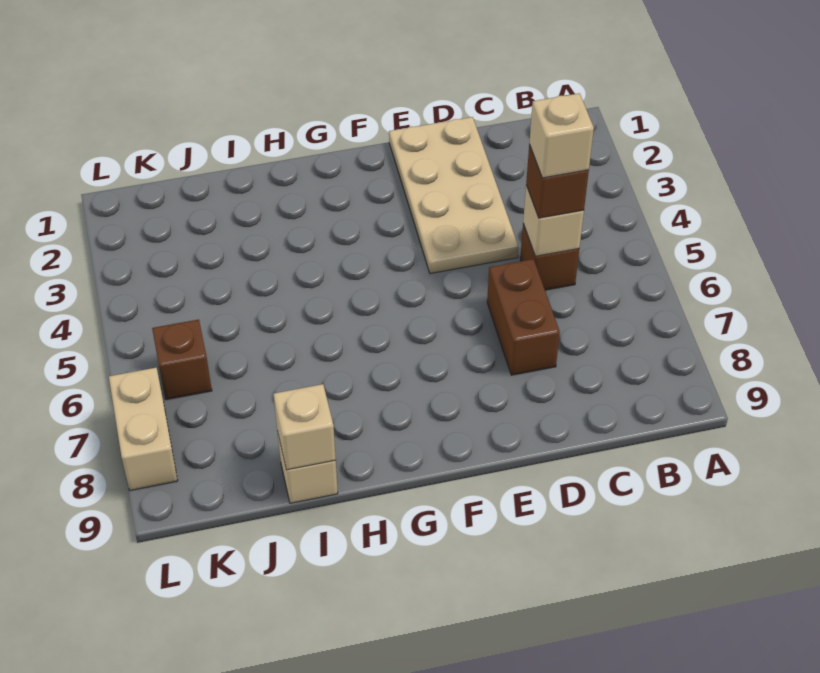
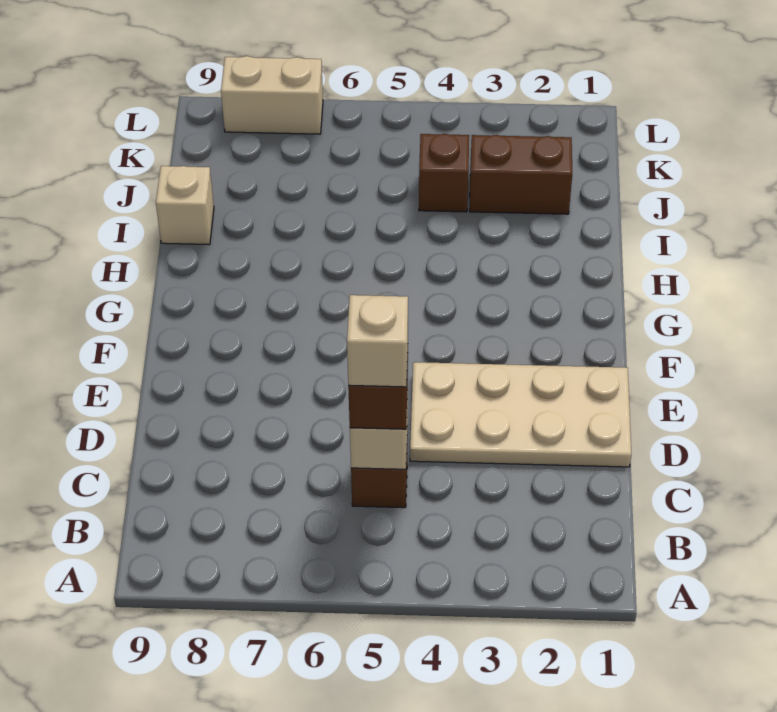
brown brick D6:D7 level 1 -> brown brick J2:J3 level 1
tan brick I9 level 2 -> none
brown brick K6 level 1 -> brown brick J4 level 1

